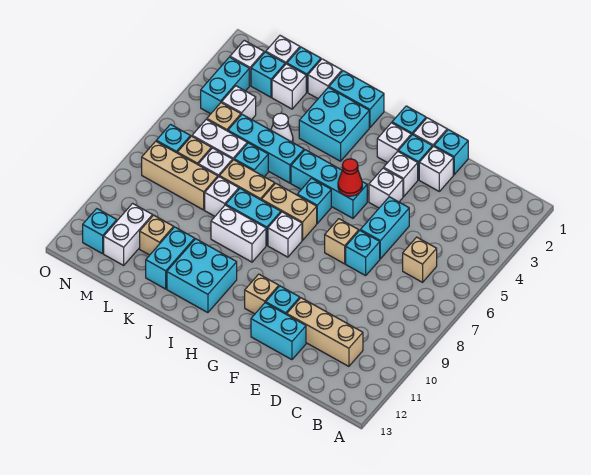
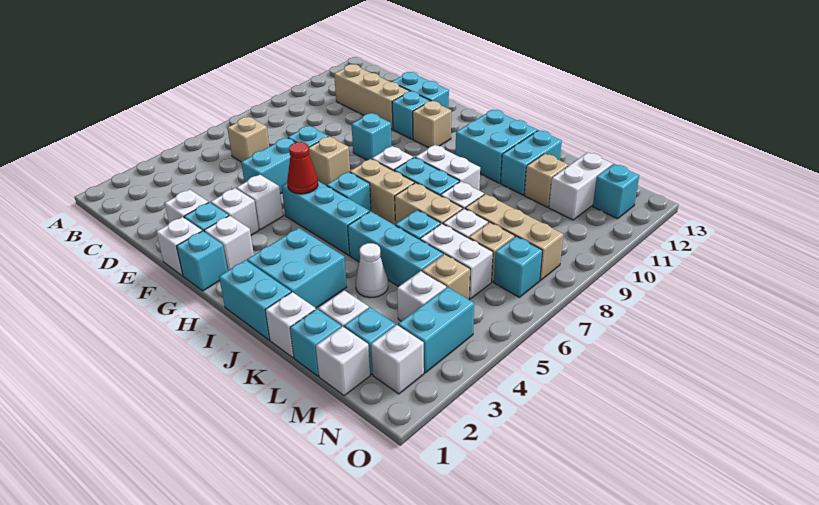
cyan brick E1 level 1 -> cyan brick F9 level 1

